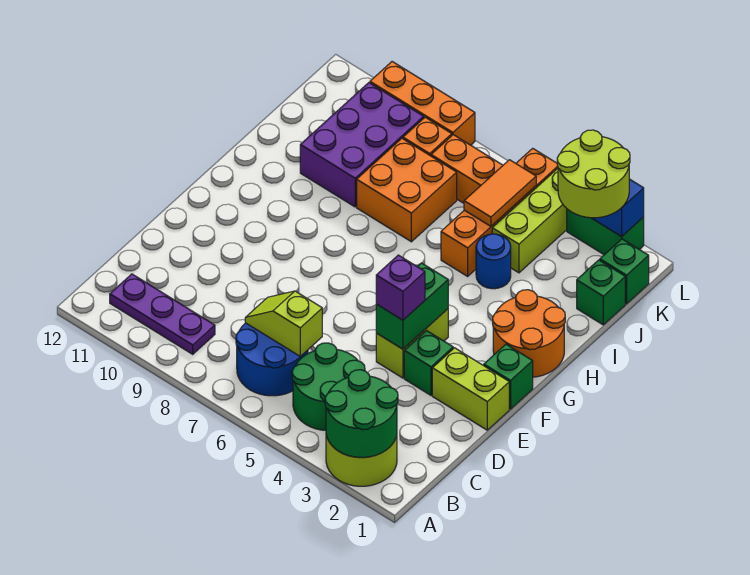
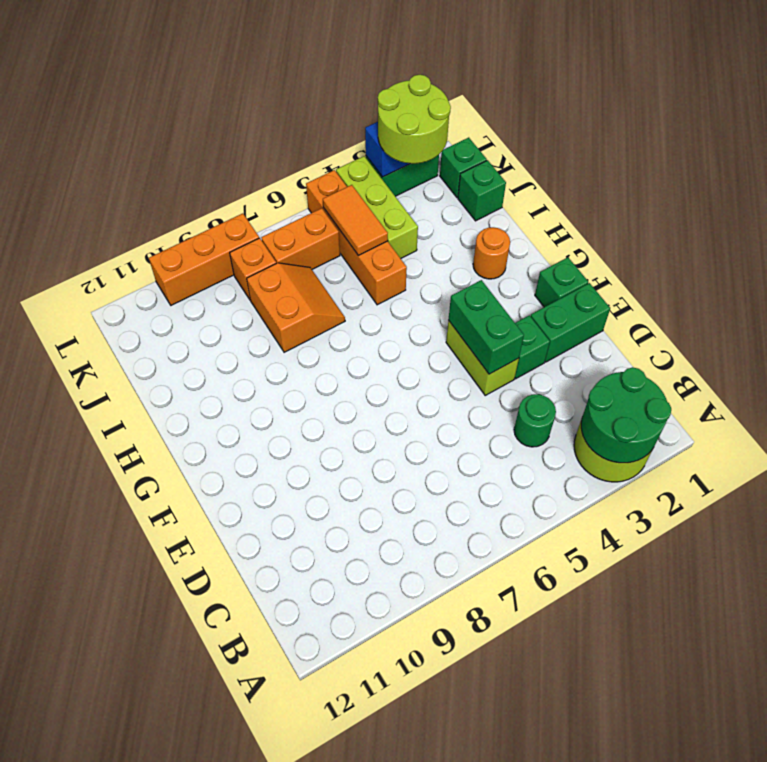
green round brick B4:C5 level 1 -> green round brick C4 level 1
blue round brick B6:C7 level 1 -> none
purple plate B9:B11 level 1 -> none
lime slope C6:C7 level 2 top 6 -> none
lime brick E1:E2 level 1 -> green brick E1:E2 level 1
purple brick E4 level 3 -> none
orange round brick G1:H2 level 1 -> orange round brick H2 level 1
blue round brick I4 level 1 -> none
orange brick I7:J8 level 1 -> orange slope I7:J8 level 1 top 8
purple brick I9:K10 level 1 -> none

